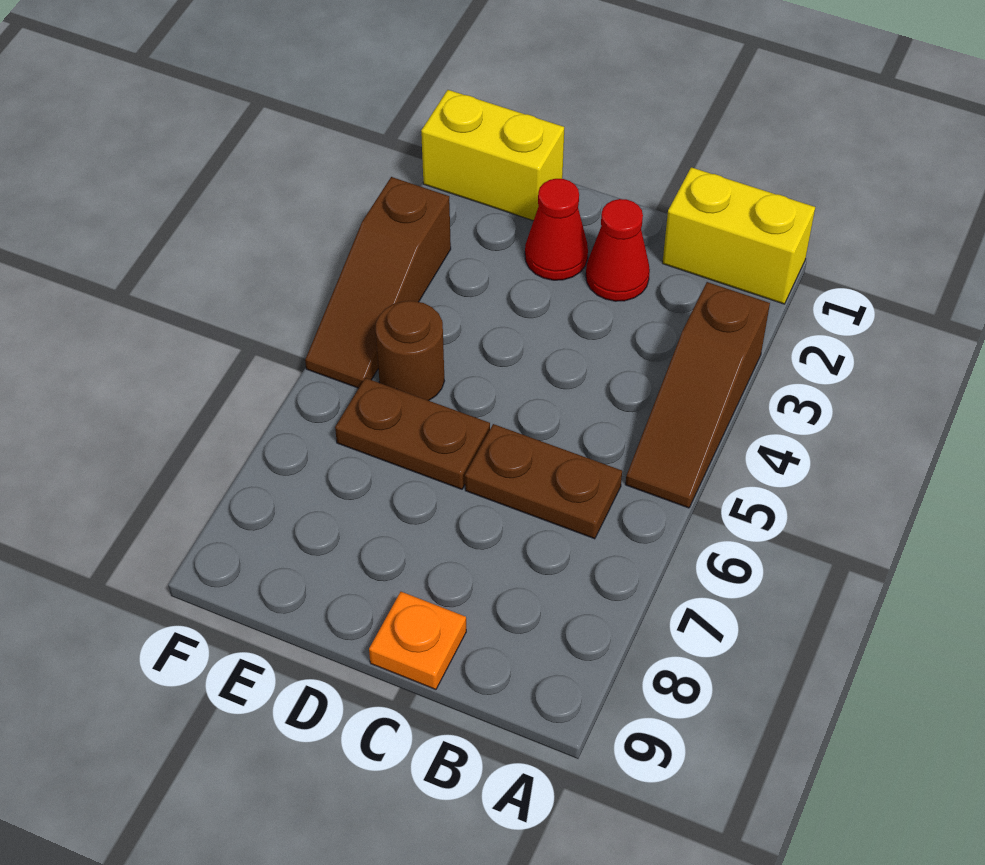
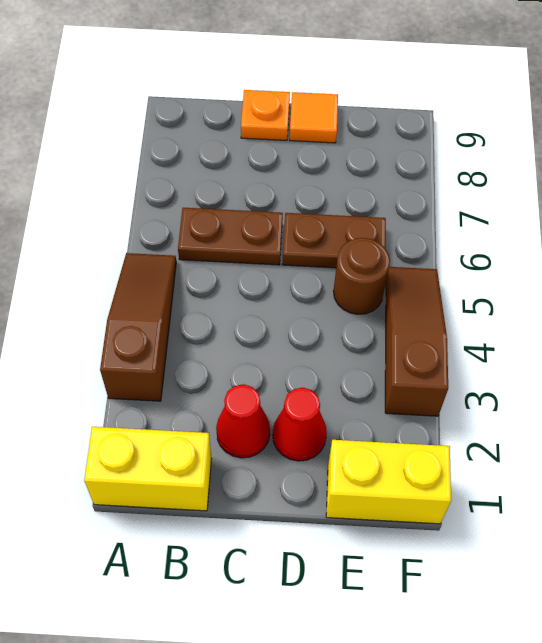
none -> orange tile D9 level 1

